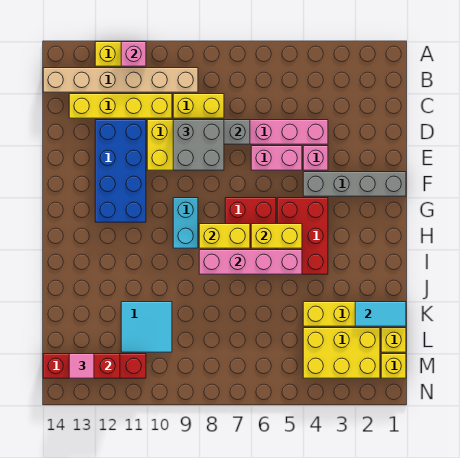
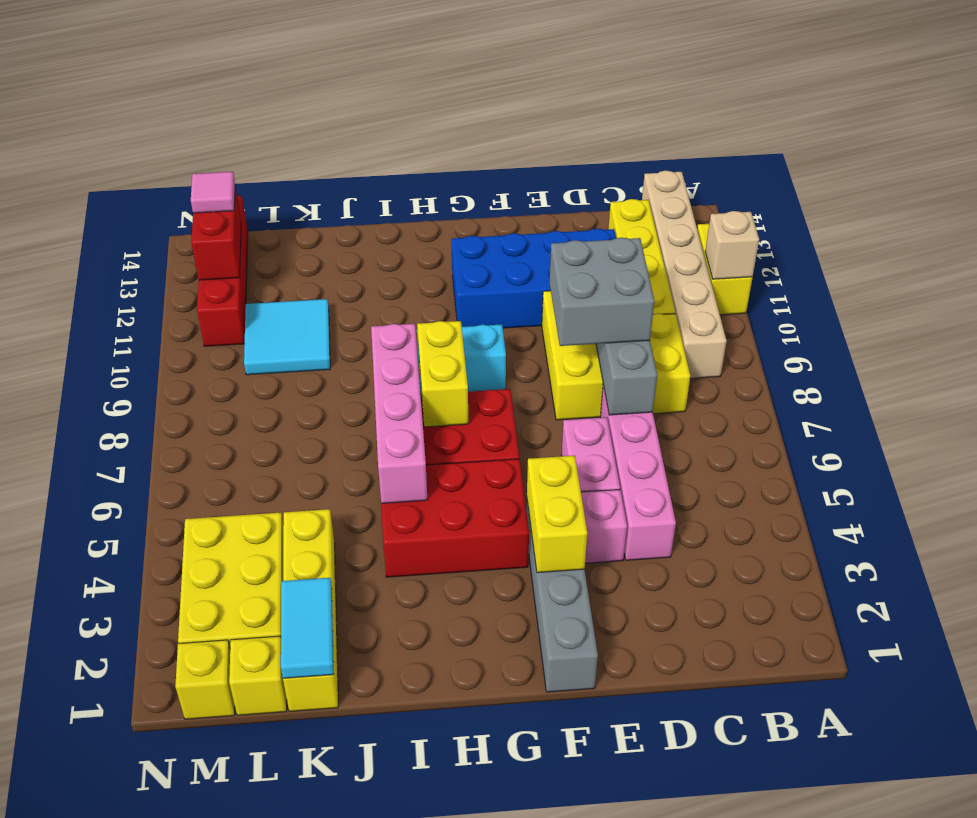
pink brick A11 level 2 -> tan brick A11 level 2
yellow brick H5:H6 level 2 -> yellow brick F3:F4 level 2

